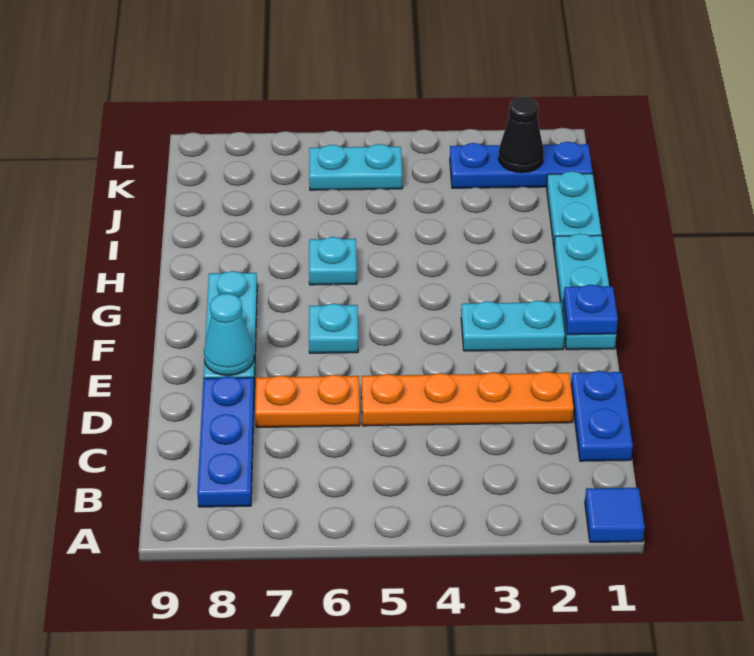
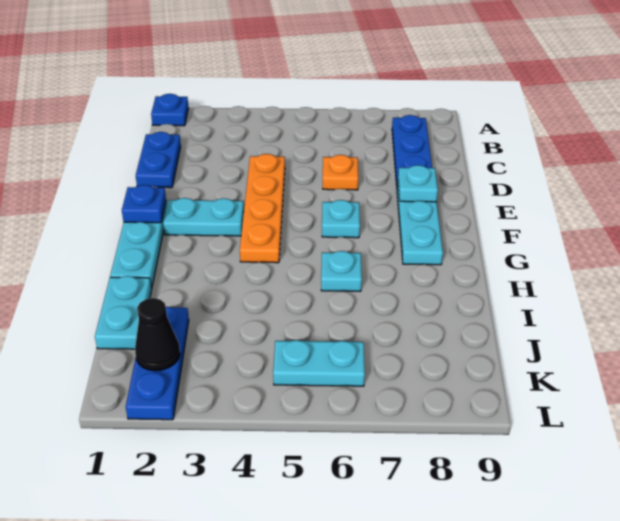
blue tile A1 level 1 -> blue plate A1 level 1
orange plate D2:D5 level 1 -> orange plate D4:G4 level 1
orange plate D6:D7 level 1 -> orange plate D6 level 1
cyan cone E8 level 2 -> cyan plate E8 level 2
blue plate K1:K3 level 1 -> blue plate J2:L2 level 1

